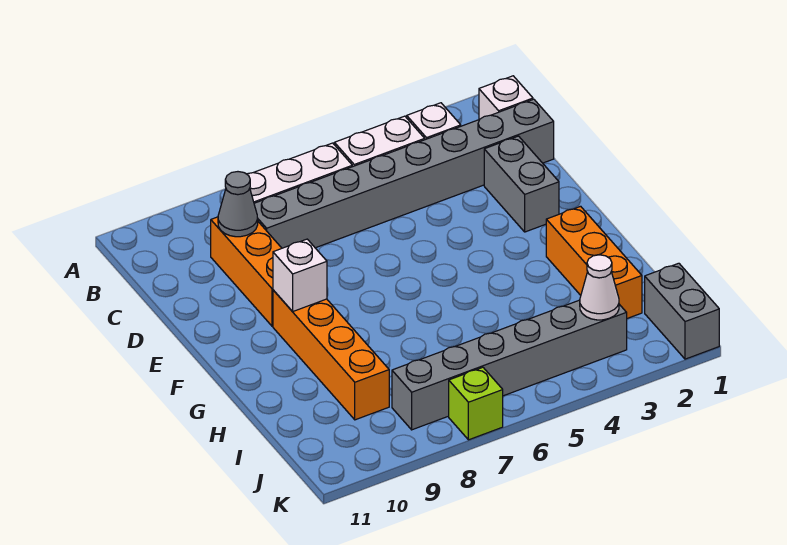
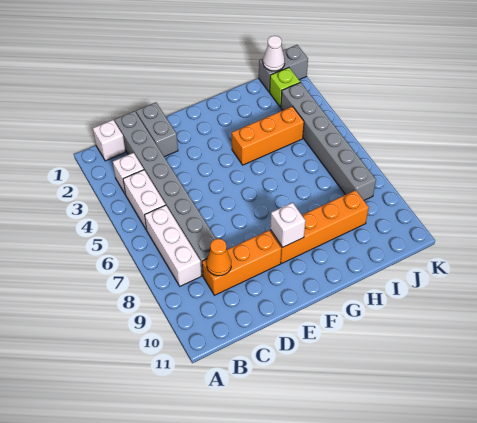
grey cone C9 level 2 -> orange cone C9 level 2
grey brick D2:E2 level 1 -> grey brick D1:D2 level 1
orange brick G2:I2 level 1 -> orange brick G4:I4 level 1
white cone J3 level 2 -> white cone J1 level 2
lime brick K7 level 1 -> lime brick J2 level 1

